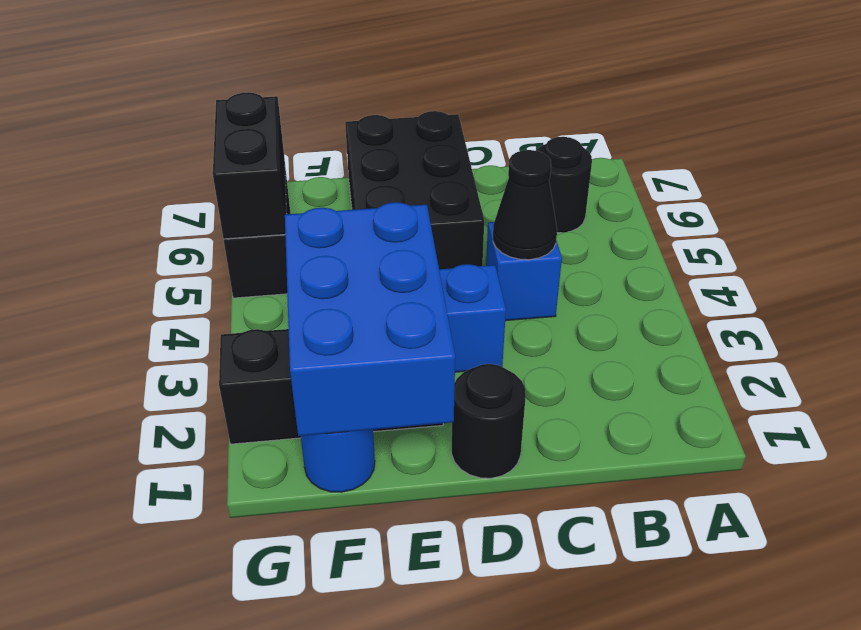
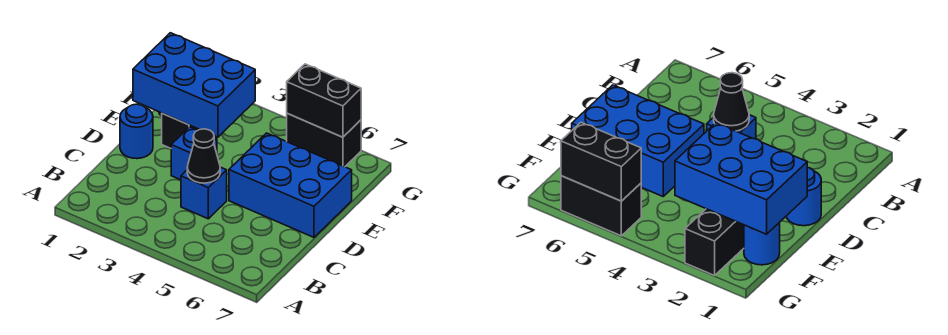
black round brick B6 level 1 -> none
black round brick D1 level 1 -> blue round brick D1 level 1
black brick D5:E7 level 1 -> blue brick D5:E7 level 1

